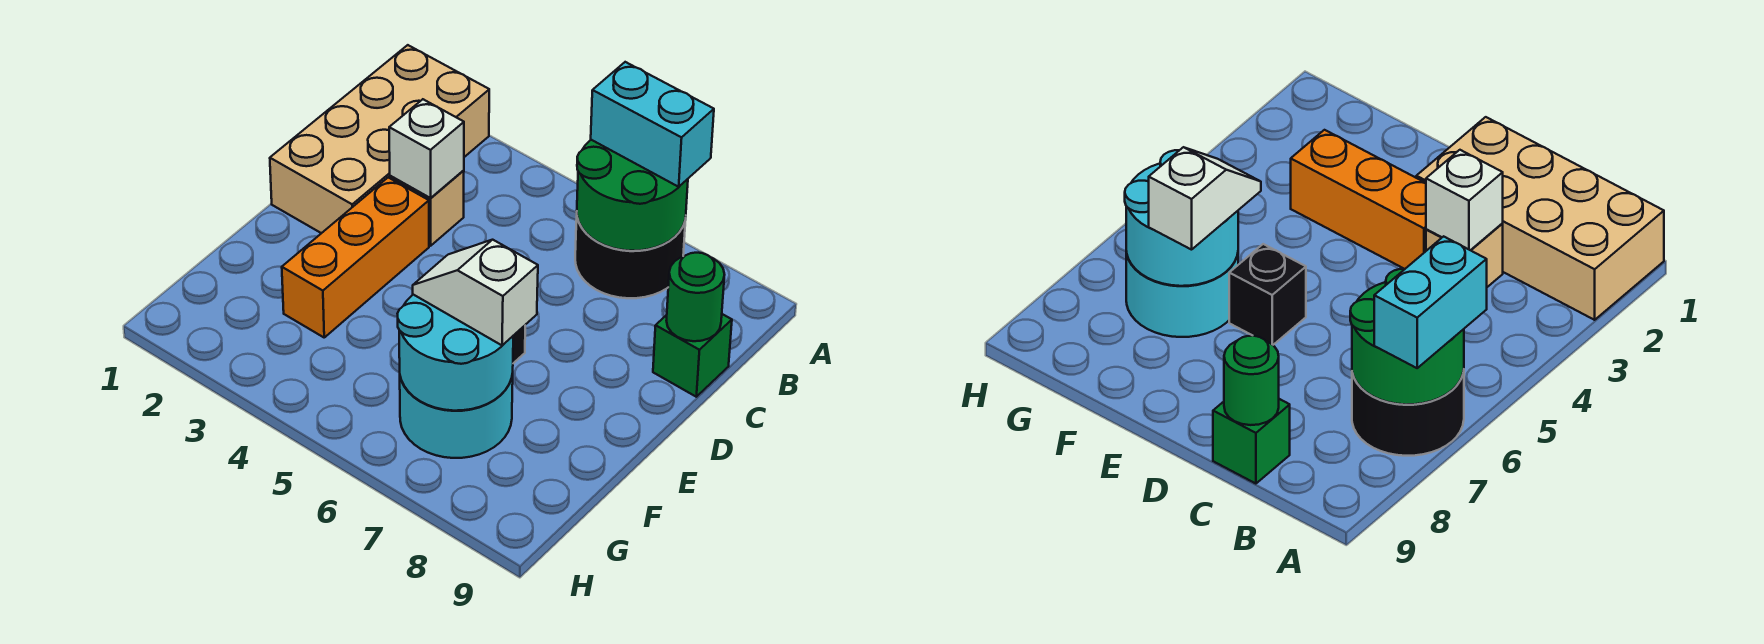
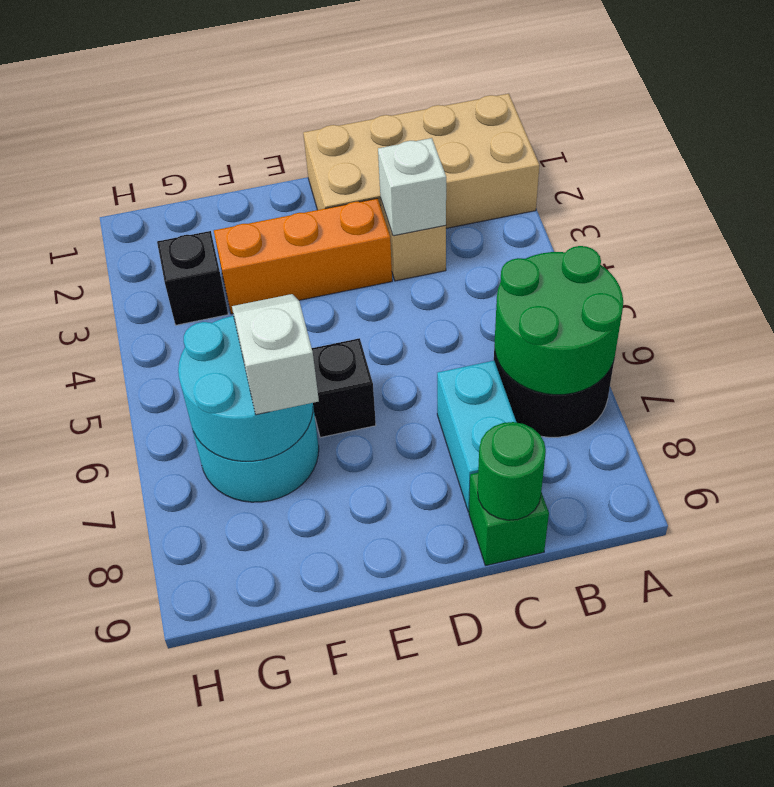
cyan brick A6:A7 level 3 -> cyan brick C7:C8 level 1
none -> black brick G3 level 1

